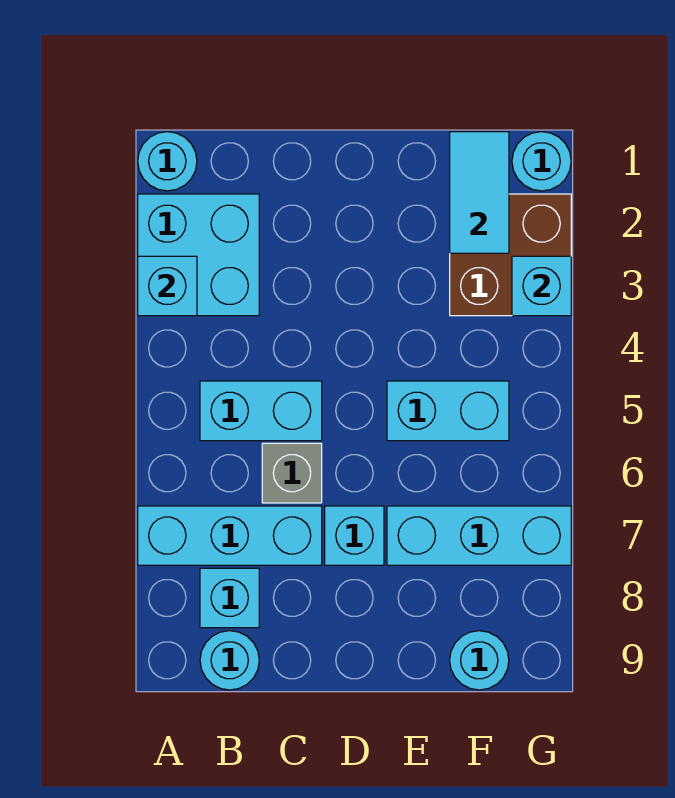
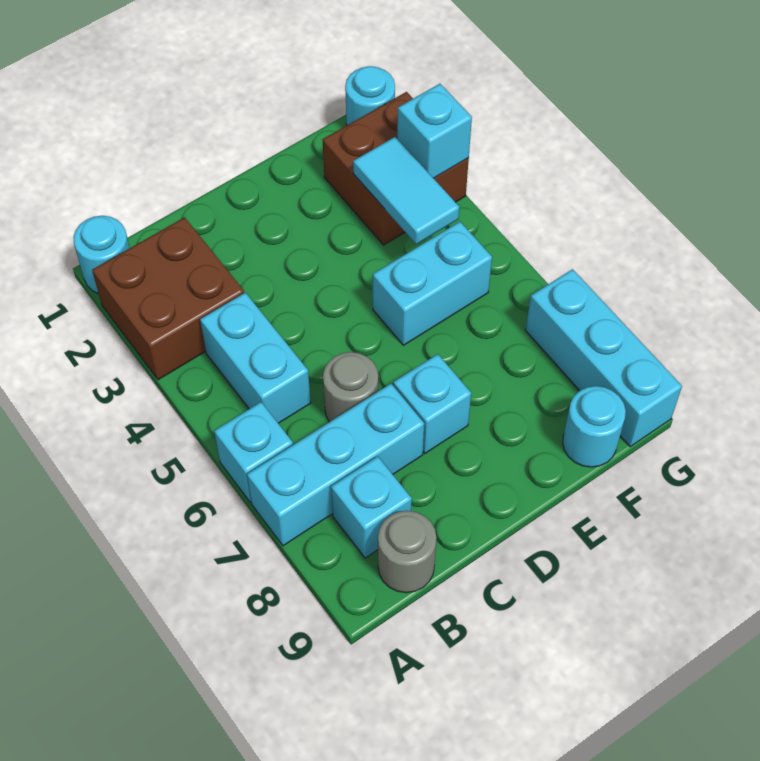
cyan brick A2:B3 level 1 -> brown brick A2:B3 level 1
cyan brick A3 level 2 -> cyan brick A6 level 1
cyan brick B5:C5 level 1 -> cyan brick B4:B5 level 1
cyan round brick B9 level 1 -> grey round brick B9 level 1
grey brick C6 level 1 -> grey round brick C6 level 1
cyan brick E7:G7 level 1 -> cyan brick G7:G9 level 1
cyan tile F1:F2 level 2 -> cyan tile F3:F4 level 2

